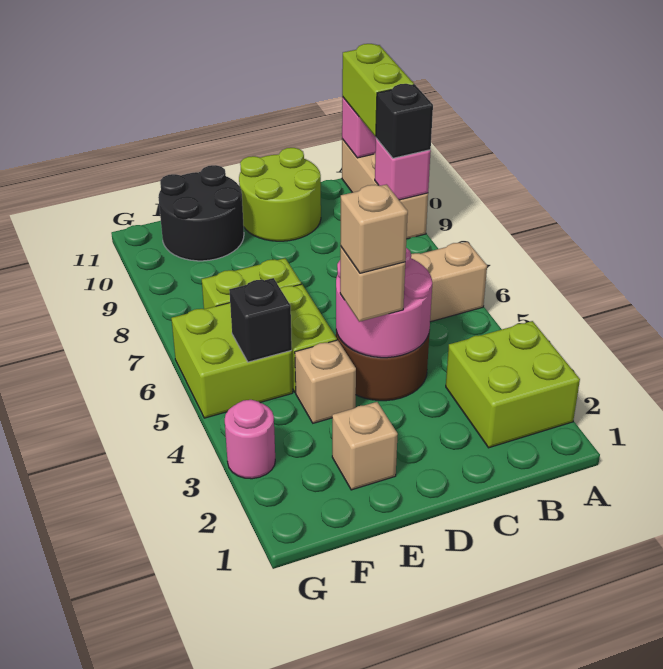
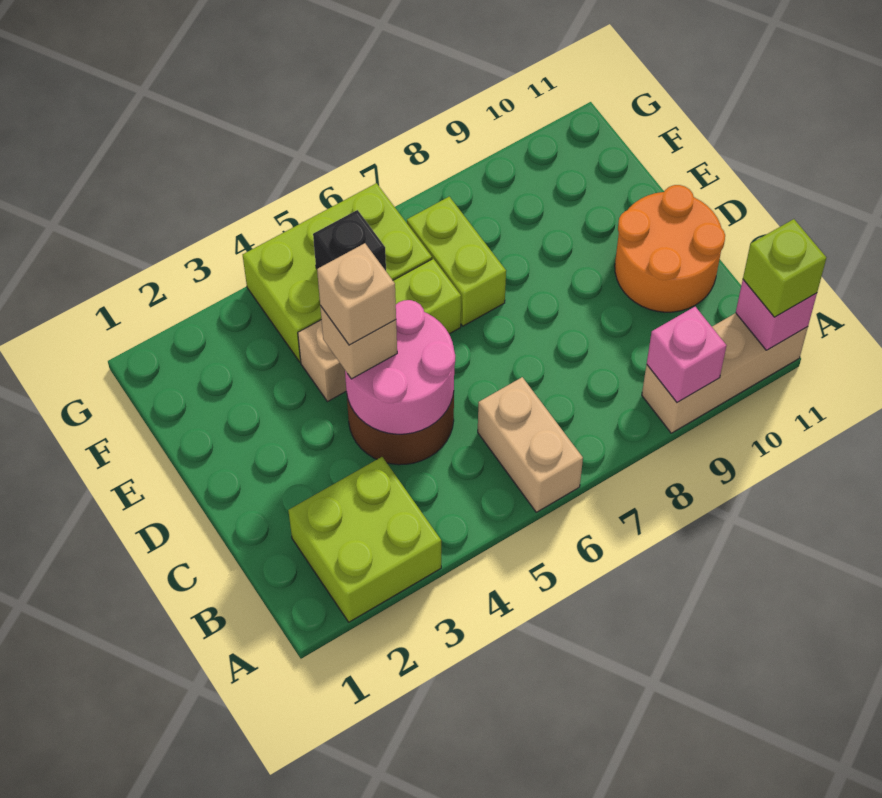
black brick A9 level 3 -> none
lime brick A10:A11 level 3 -> lime brick A11 level 3
lime round brick C10:D11 level 1 -> orange round brick C10:D11 level 1
tan brick E2 level 1 -> none
black round brick E10:F11 level 1 -> none
lime brick F5:G6 level 1 -> lime brick F4:G6 level 1
pink round brick G3 level 1 -> none

